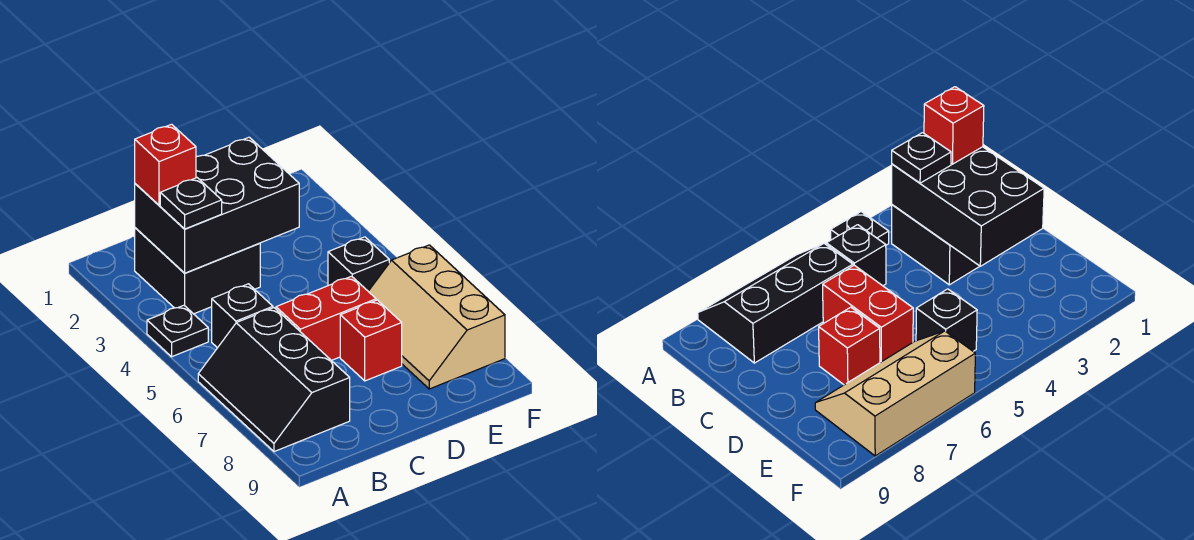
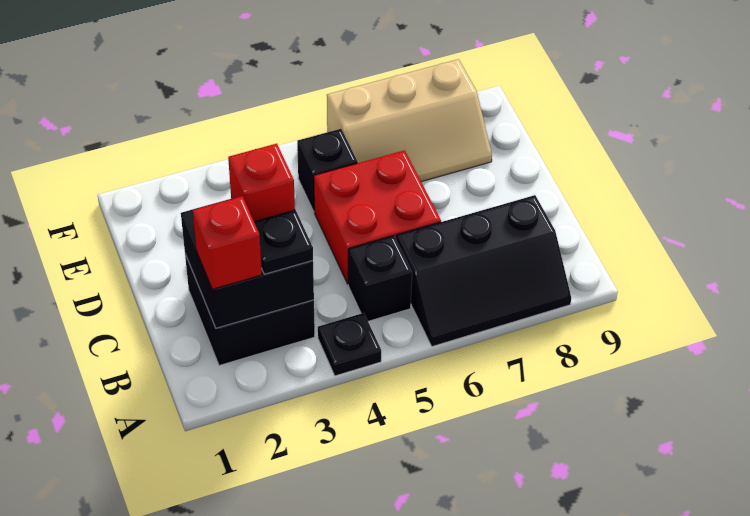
black brick B2:D3 level 2 -> black brick B2:C3 level 2
red brick C6:D6 level 1 -> red brick C5:D6 level 1
red brick D7 level 1 -> red brick C3 level 3

